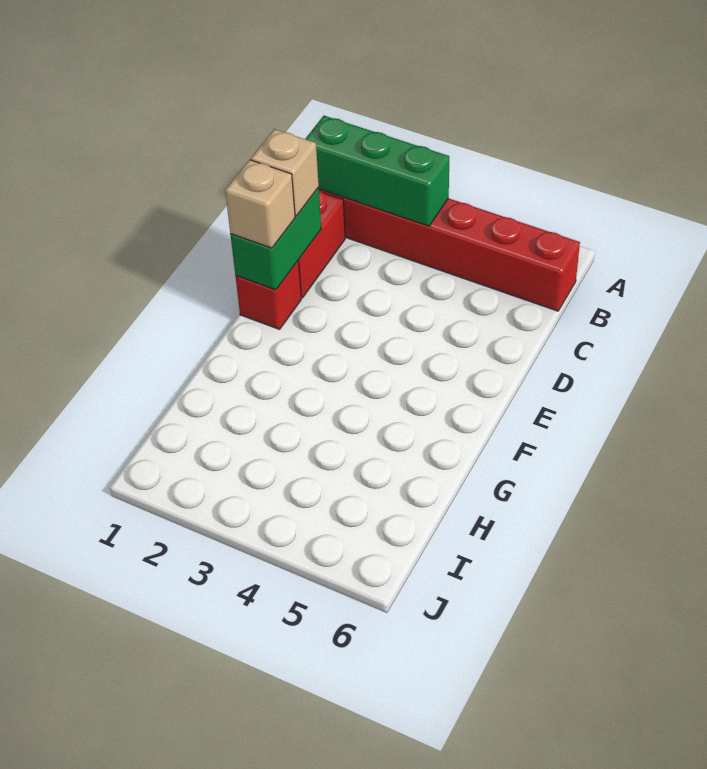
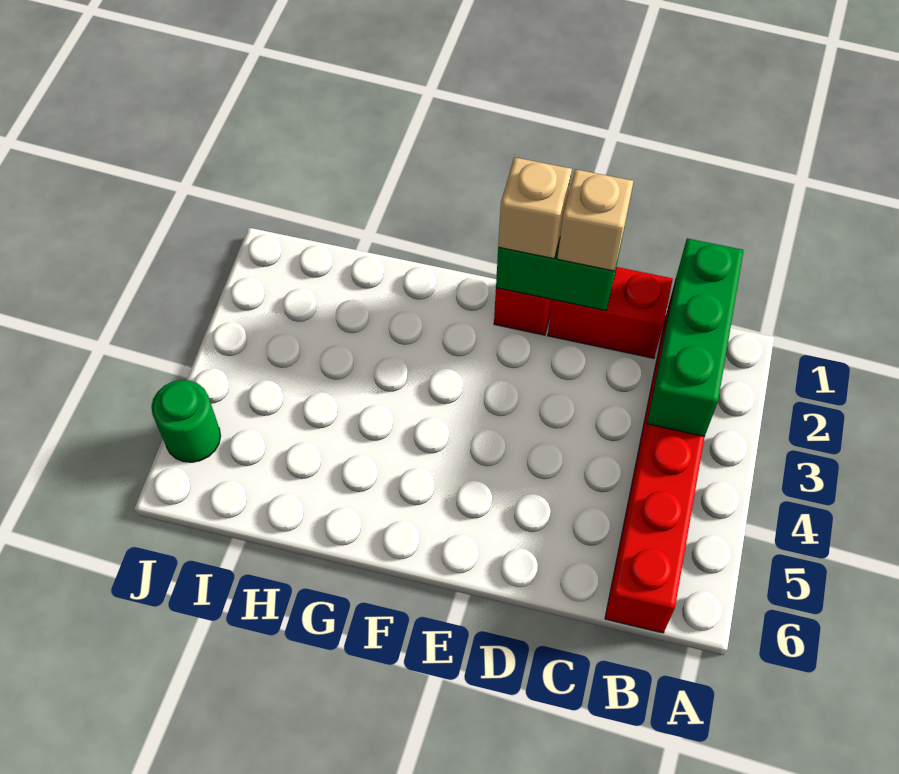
none -> green round brick J5 level 1

